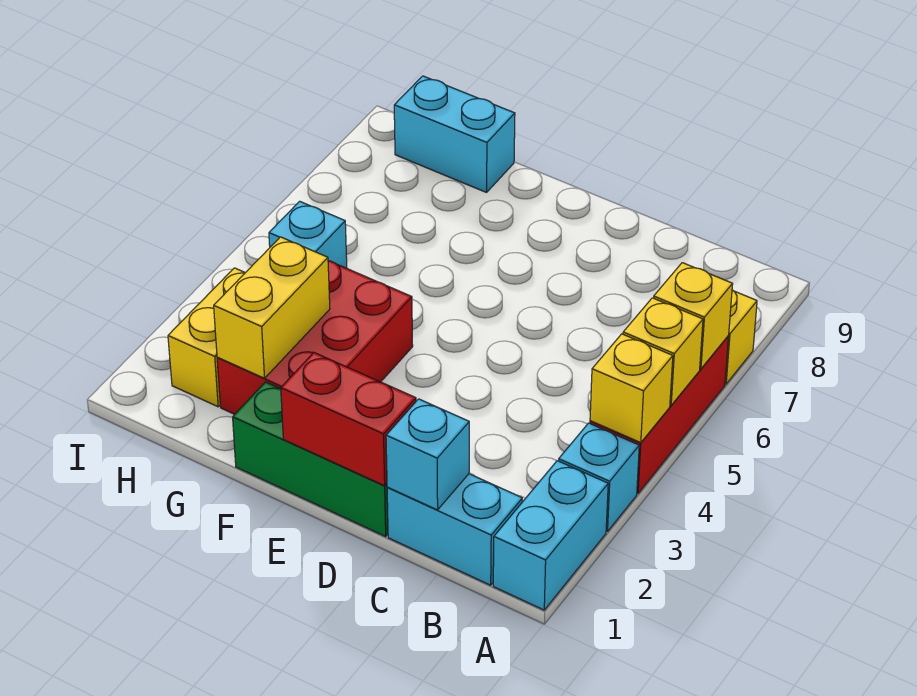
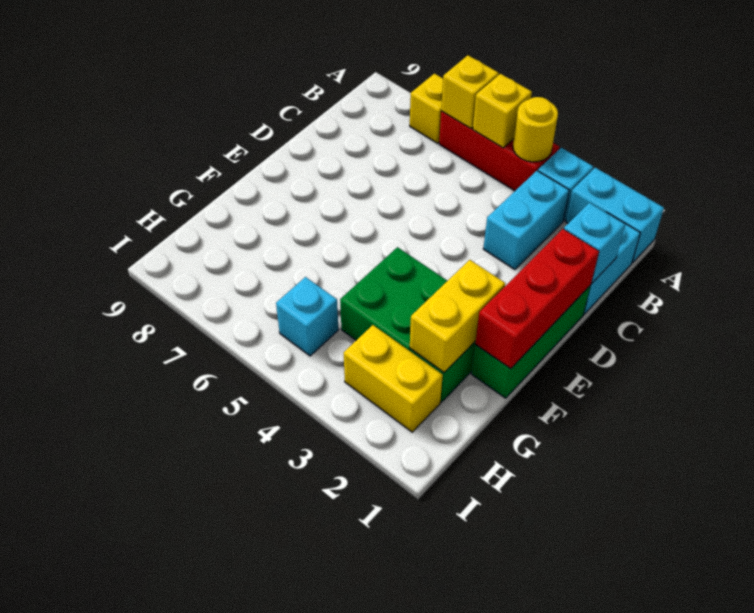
yellow brick A4 level 2 -> yellow round brick A4 level 2
red brick D1:E1 level 2 -> red brick D1:F1 level 2
red brick F2:G4 level 1 -> green brick F2:G4 level 1
yellow brick G2:G3 level 2 -> yellow brick F2:G2 level 2
cyan brick G9:H9 level 1 -> cyan brick B3:C3 level 1

